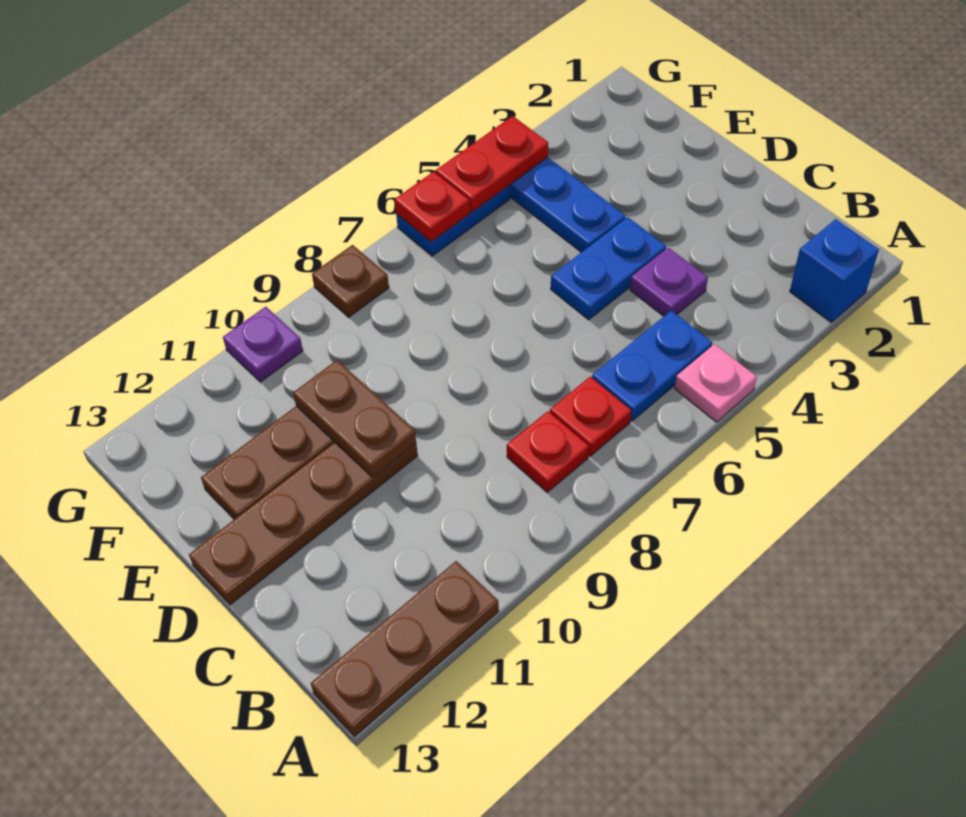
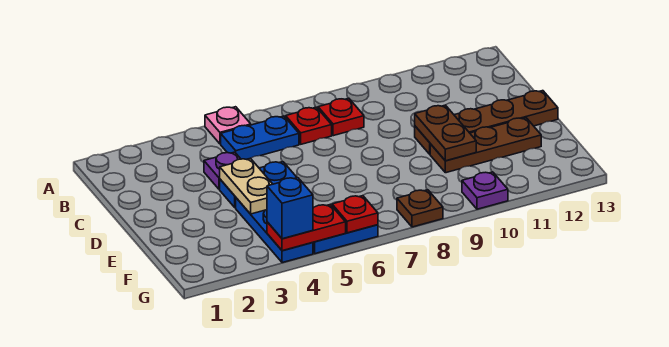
blue brick A2 level 1 -> blue brick G4 level 3
brown plate A11:A13 level 1 -> none
none -> tan plate D4:E4 level 2

